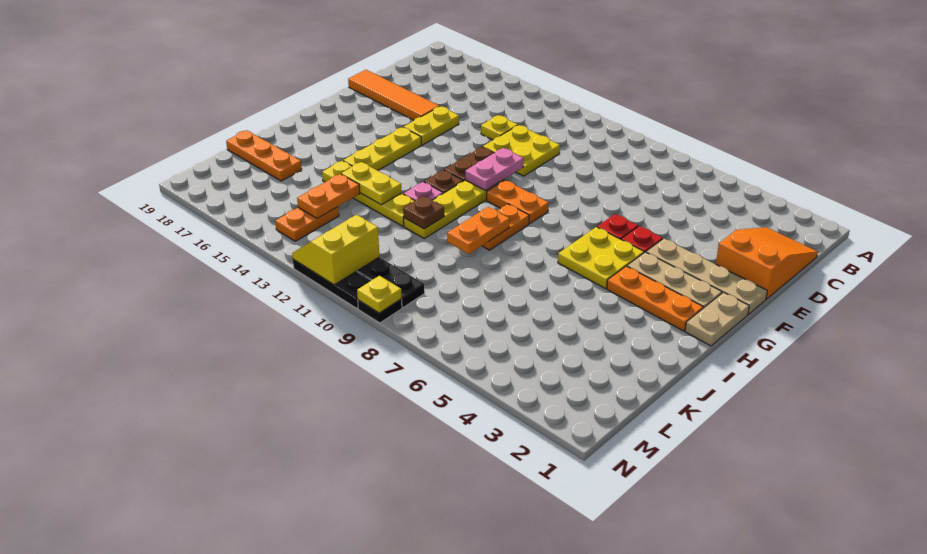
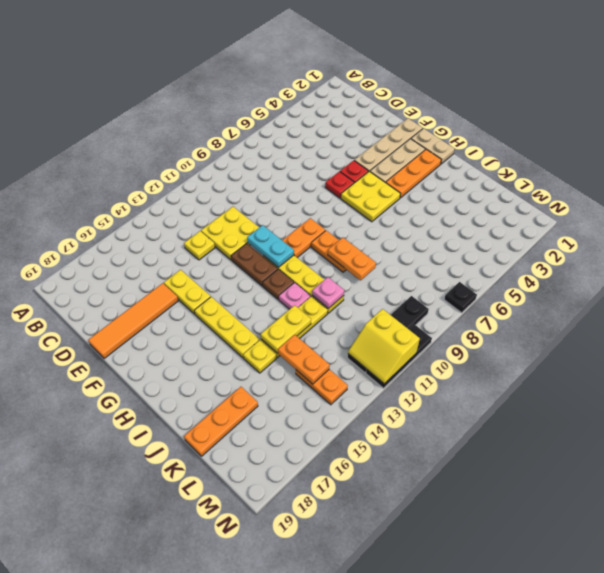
orange slope C1:E2 level 1 top E -> none
pink plate F11:G11 level 2 -> cyan plate F11:G11 level 2
brown plate J11 level 2 -> pink plate J11 level 2
black plate N9 level 1 -> black plate N7 level 1
yellow plate N9 level 2 -> none

